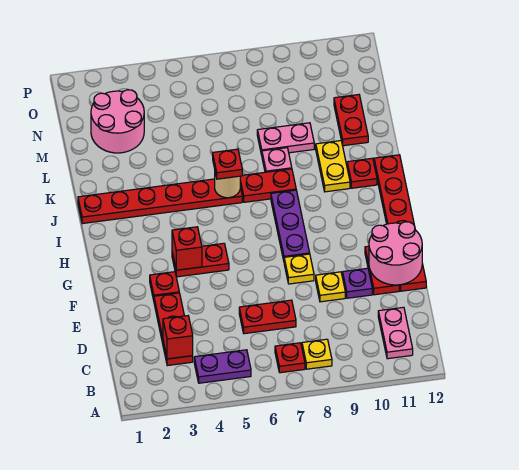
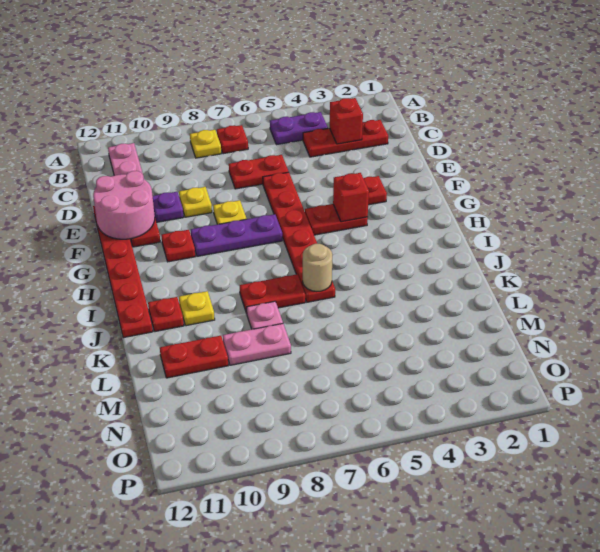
red plate C3:E3 level 1 -> red plate C2:C4 level 1
purple plate G8:I8 level 1 -> purple plate G7:G9 level 1
red plate J1:J6 level 1 -> red plate E6:J6 level 1
red plate J6 level 3 -> red plate G10 level 1
yellow plate J10:K10 level 1 -> yellow plate J10 level 1
red plate L11:M11 level 1 -> red plate L10:L11 level 1
pink round brick M2:N3 level 1 -> none

